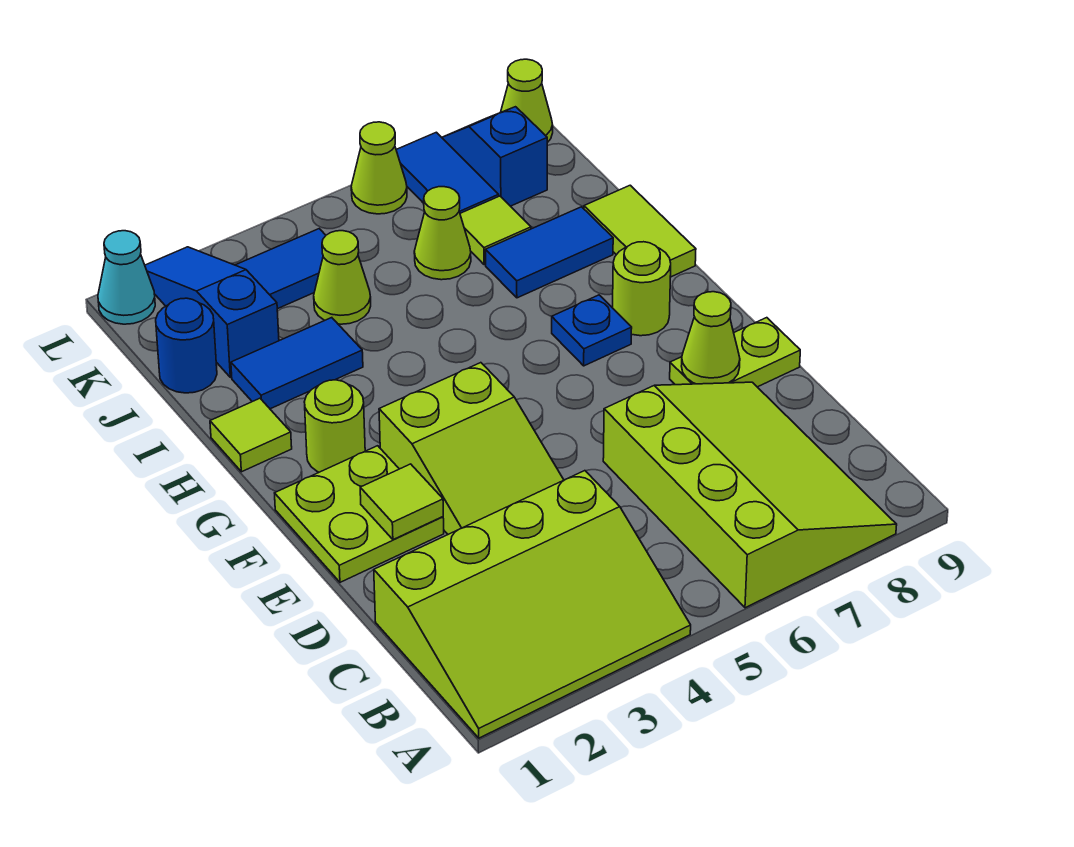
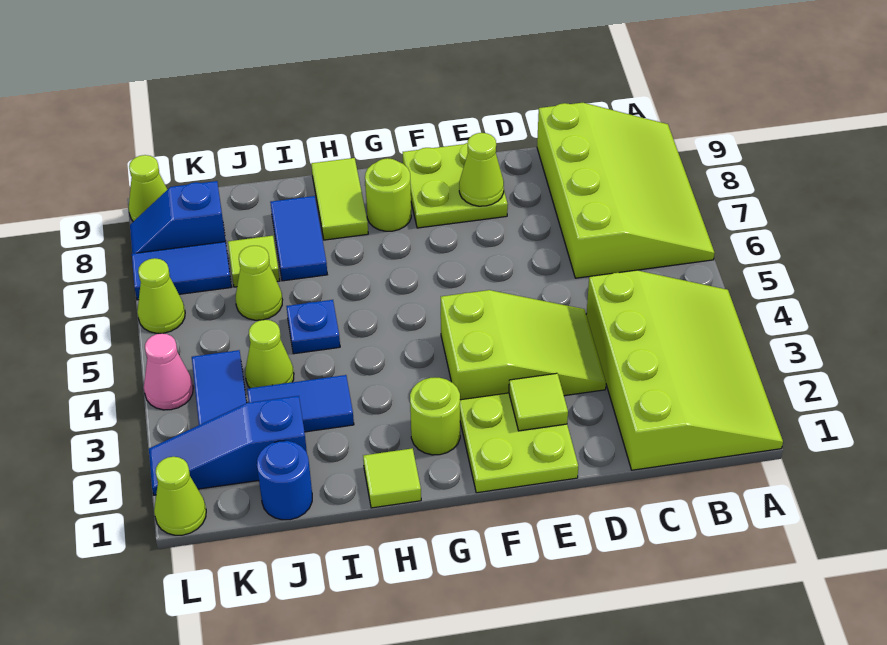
lime slope A6:D8 level 1 top 6 -> lime slope A6:C9 level 1 top C
lime plate E8:E9 level 1 -> lime plate E8:F9 level 1
blue plate G7 level 1 -> blue plate I5 level 1
lime tile H9:I9 level 1 -> lime tile H8:H9 level 1
blue tile I2:I3 level 1 -> blue tile I3:J3 level 1
cyan cone L1 level 1 -> lime cone L1 level 1
none -> pink cone L4 level 1

